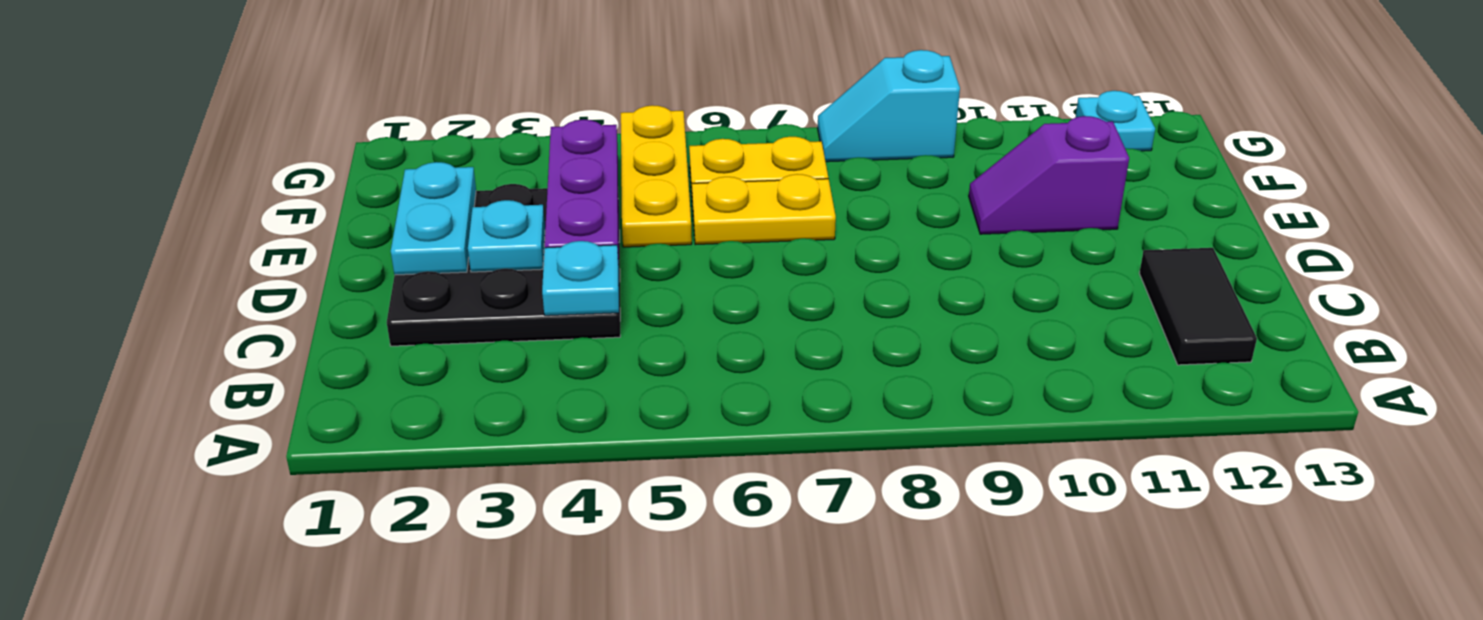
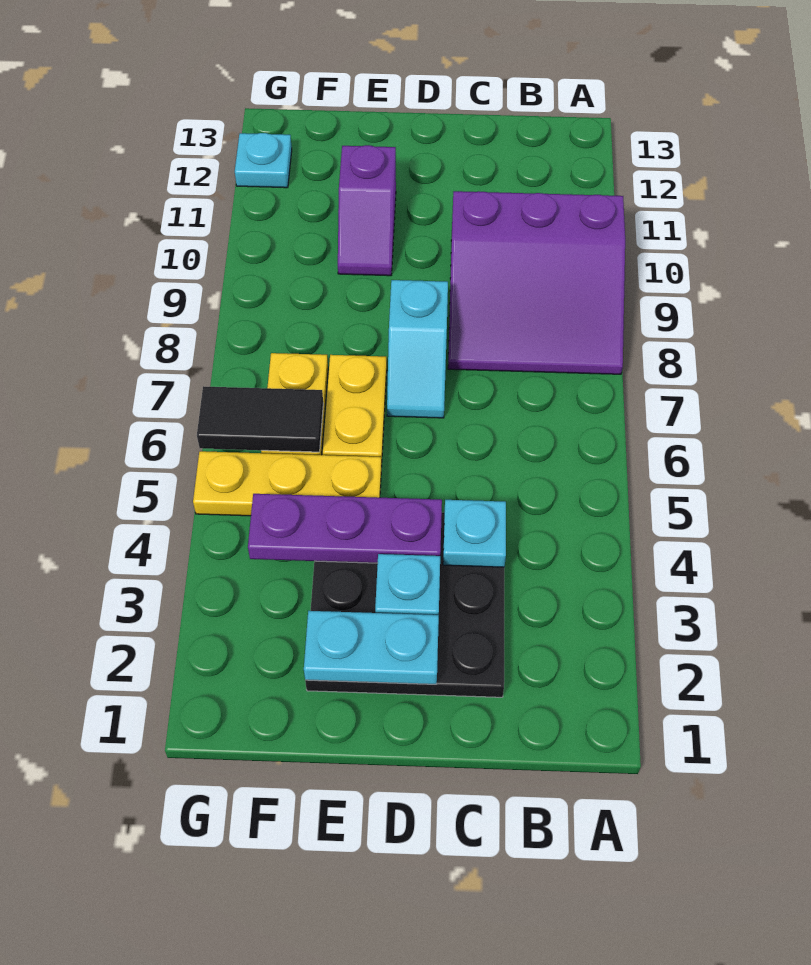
none -> purple slope A8:C10 level 1 top 10
black tile B12:C12 level 1 -> black tile F6:G6 level 2
cyan slope G8:G9 level 1 top 9 -> cyan slope D7:D8 level 1 top 8

